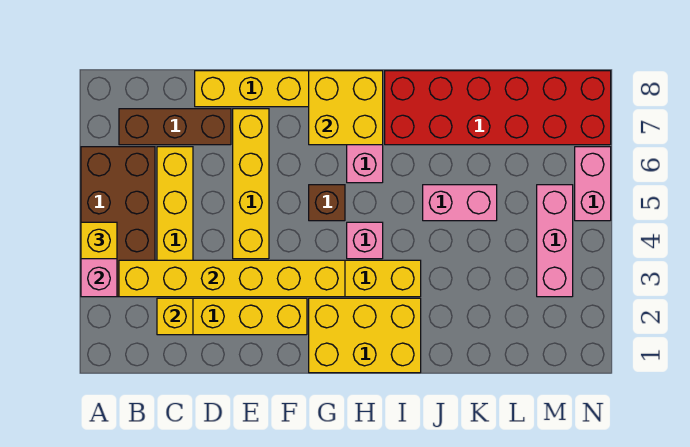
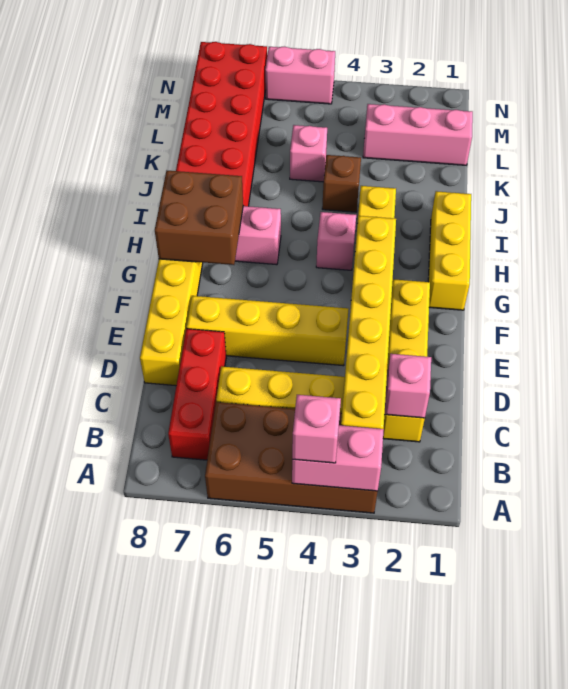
yellow brick A4 level 3 -> pink brick A4 level 3
brown brick B7:D7 level 1 -> red brick B7:D7 level 1
yellow brick C2 level 2 -> pink brick C2 level 2
yellow brick G1:I2 level 1 -> yellow brick G1:I1 level 1
brown brick G5 level 1 -> brown brick J4 level 1
yellow brick G7:H8 level 2 -> brown brick G7:H8 level 2
pink brick J5:K5 level 1 -> pink brick K5 level 1
pink brick M3:M5 level 1 -> pink brick L1:L3 level 1

